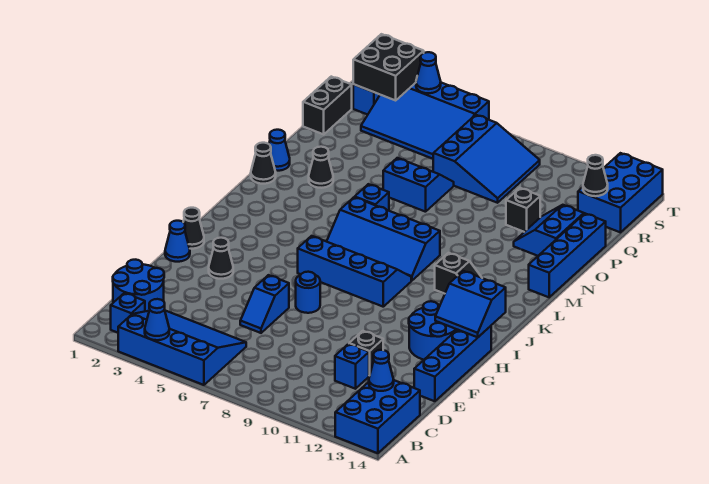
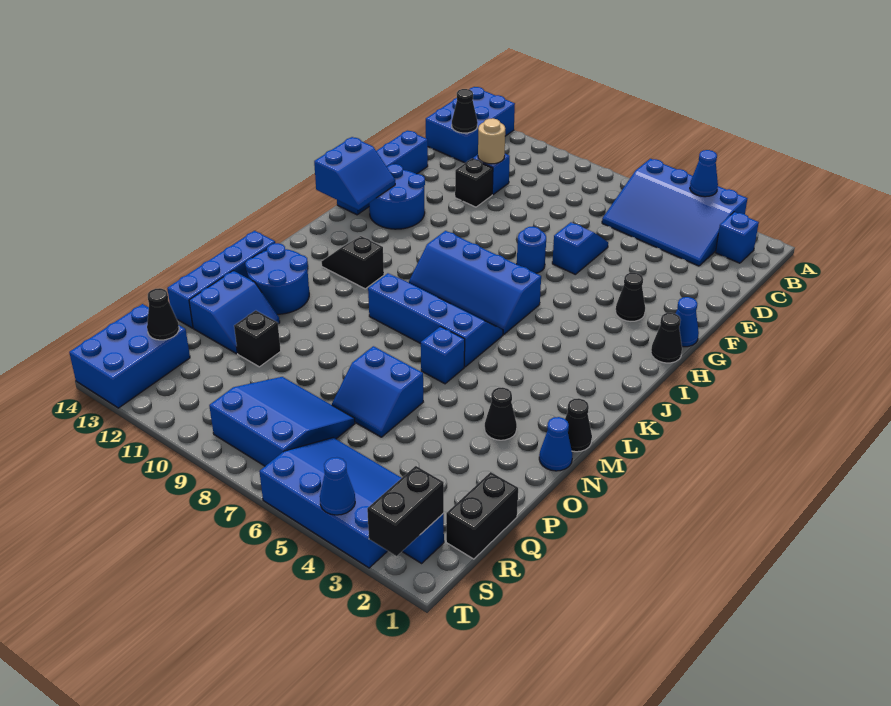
blue round brick C1:D2 level 1 -> blue round brick M12:N13 level 1
blue cone C13 level 2 -> black cone C13 level 2
none -> tan round brick D11 level 2
blue slope H13:I14 level 2 top I -> blue slope H13:I14 level 2 top 14
blue slope Q7:S9 level 1 top 7 -> blue slope Q7:S9 level 1 top S
black brick S2:T3 level 2 -> black brick S2:T2 level 2

